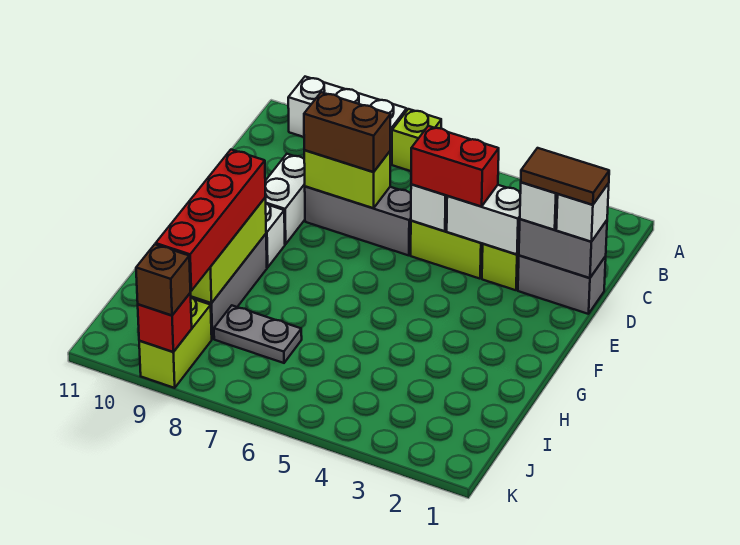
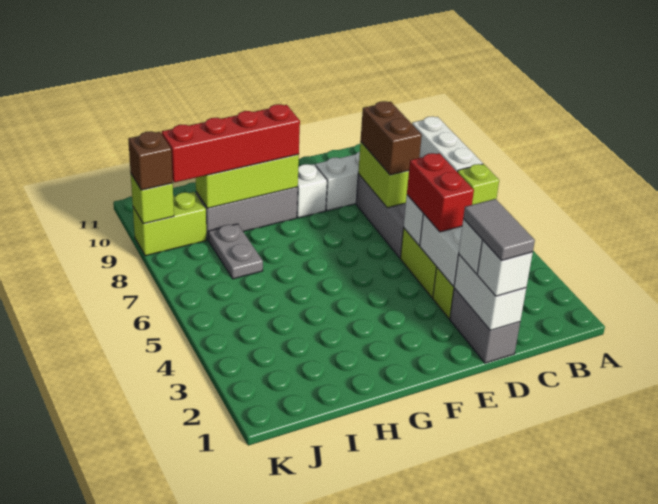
grey brick D1:D2 level 2 -> white brick D1:D2 level 2
brown tile D1:D2 level 4 -> grey tile D1:D2 level 4
red brick K9 level 2 -> lime brick K9 level 2

